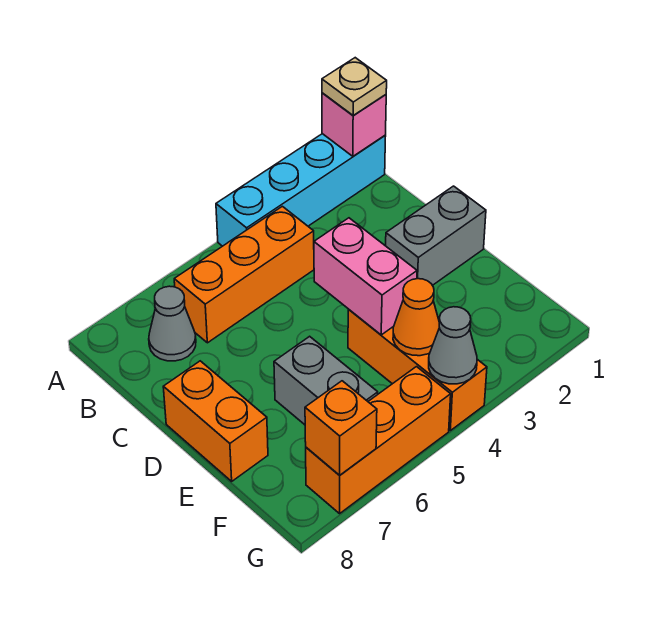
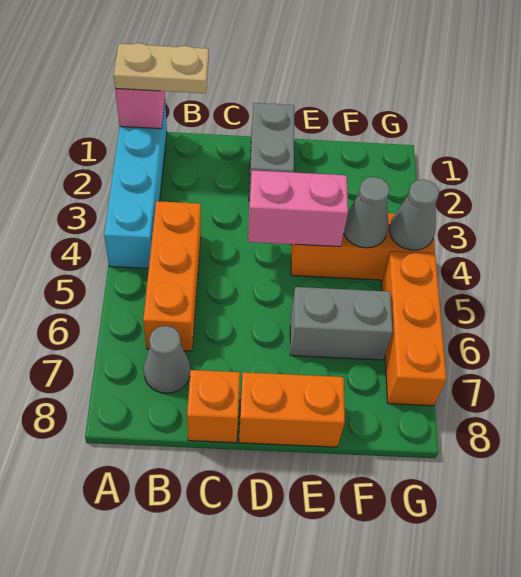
tan plate A1 level 3 -> tan plate A1:B1 level 3
orange cone F4 level 2 -> grey cone F4 level 2
orange brick G7 level 2 -> orange brick C8 level 1

